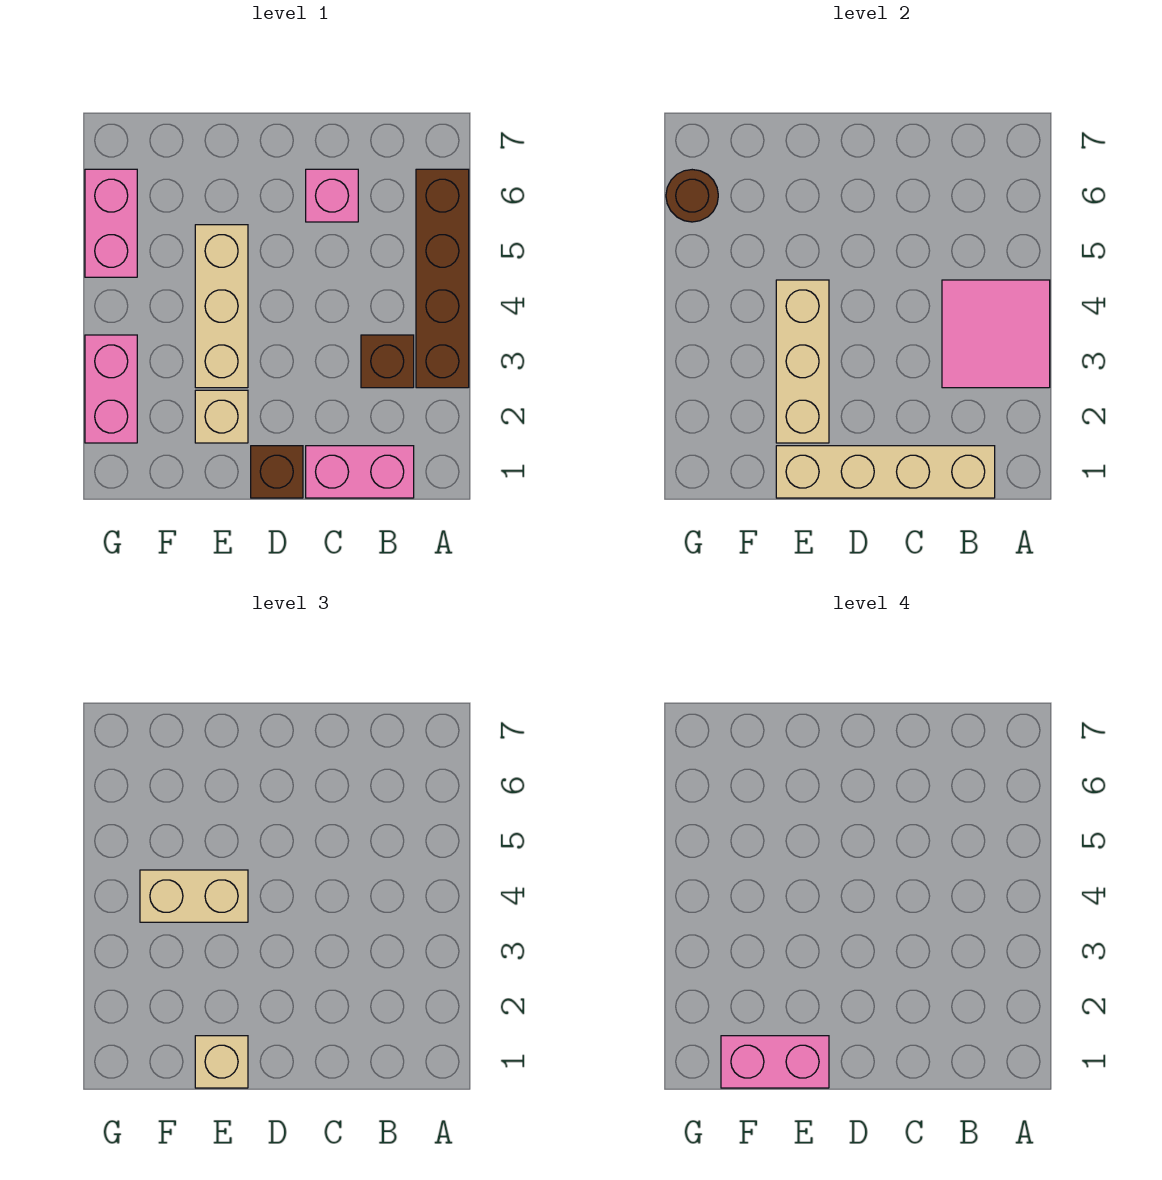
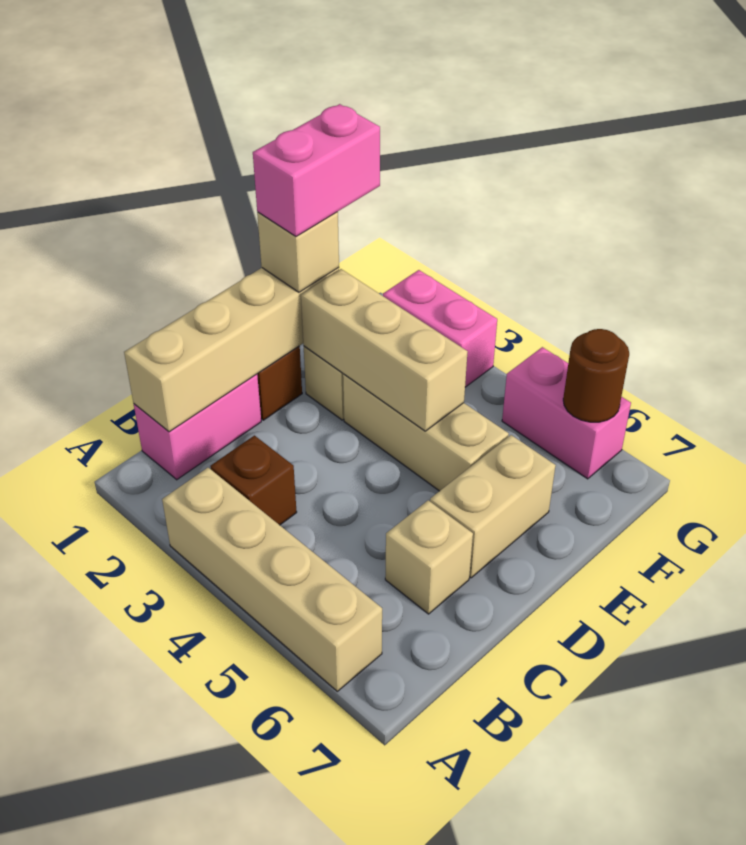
brown brick A3:A6 level 1 -> tan brick A3:A6 level 1
pink tile A3:B4 level 2 -> none
pink brick C6 level 1 -> tan brick C6 level 1
tan brick E4:F4 level 3 -> tan brick D6:E6 level 1

